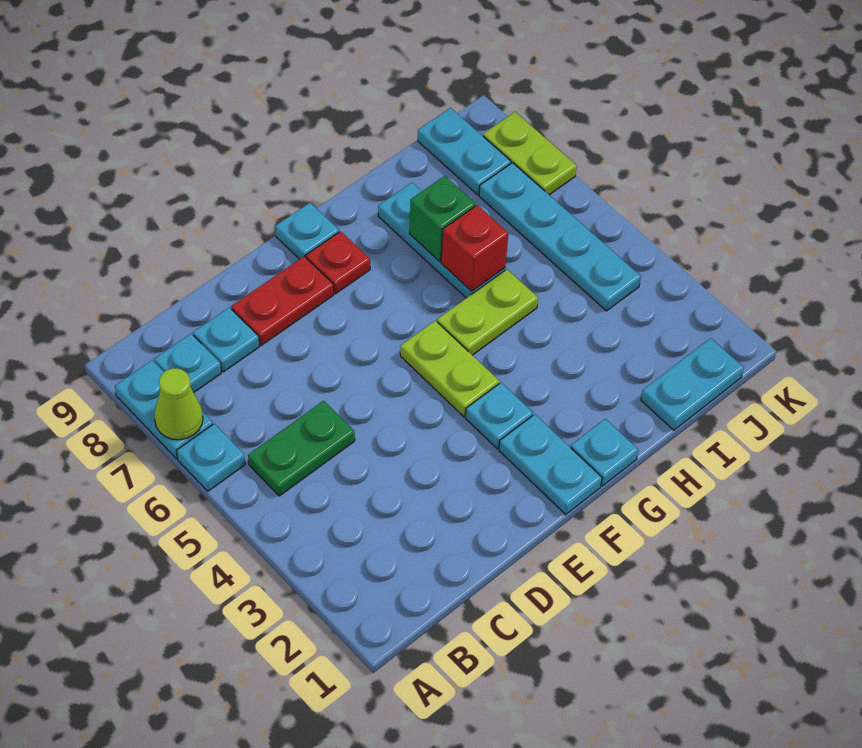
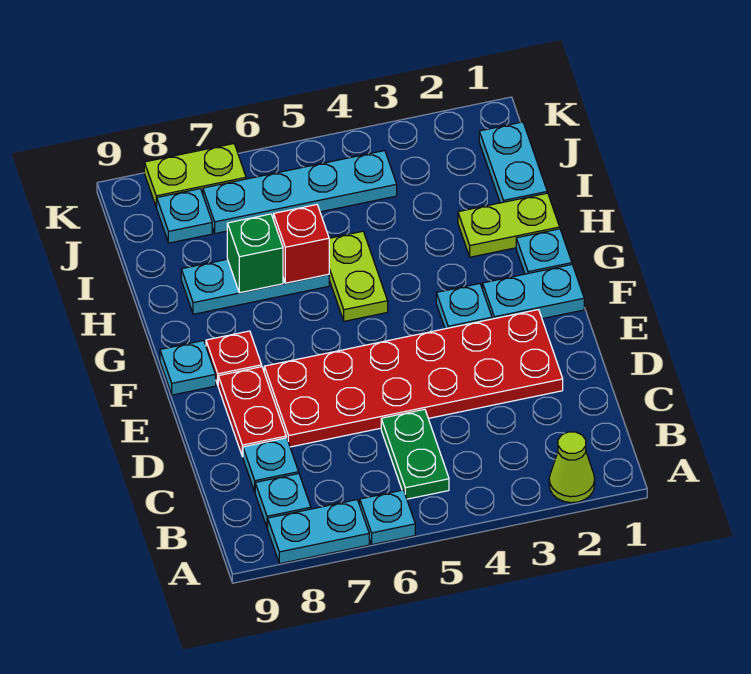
lime cone A7 level 2 -> lime cone A2 level 1
none -> red plate D2:E7 level 1
lime plate F4:F5 level 1 -> lime plate H1:H2 level 1
cyan plate J8:J9 level 1 -> cyan plate J8 level 1

